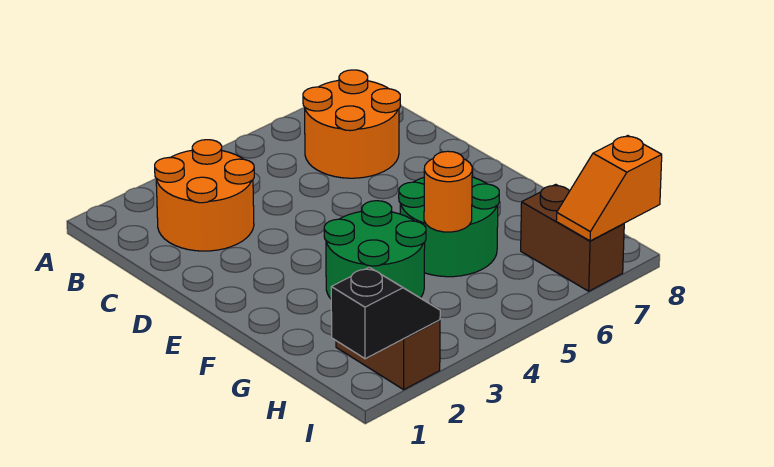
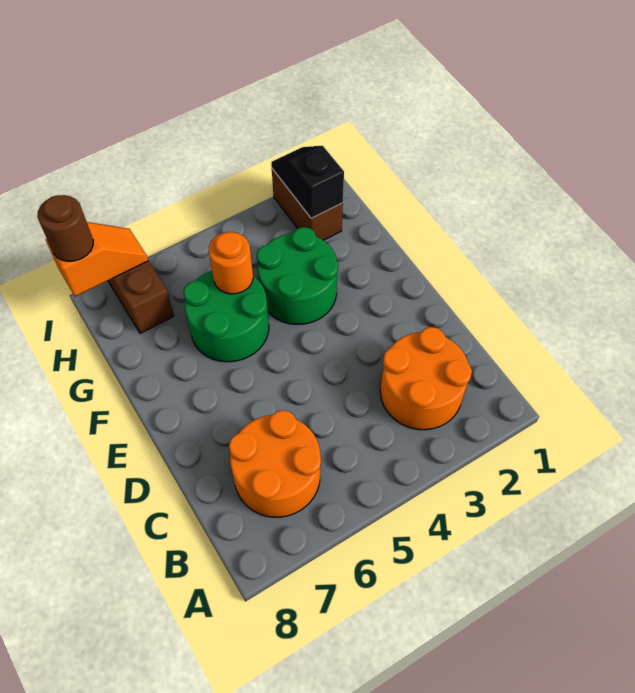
black slope I1:I2 level 2 top 1 -> black slope H2:I2 level 2 top H
none -> brown round brick I8 level 3

